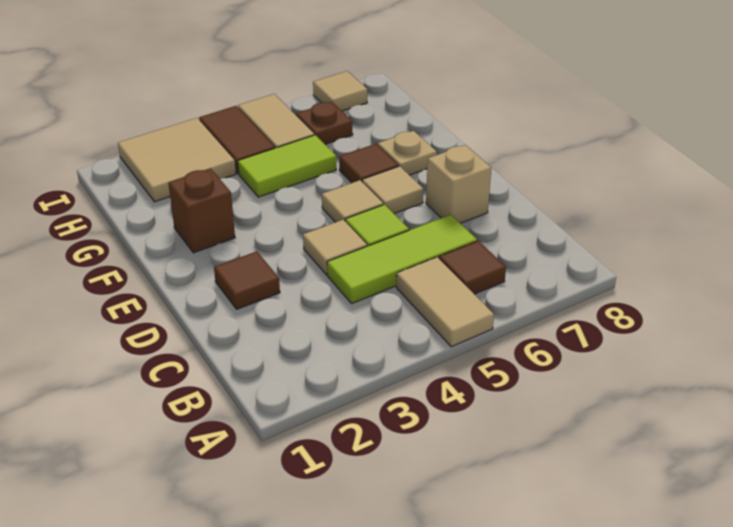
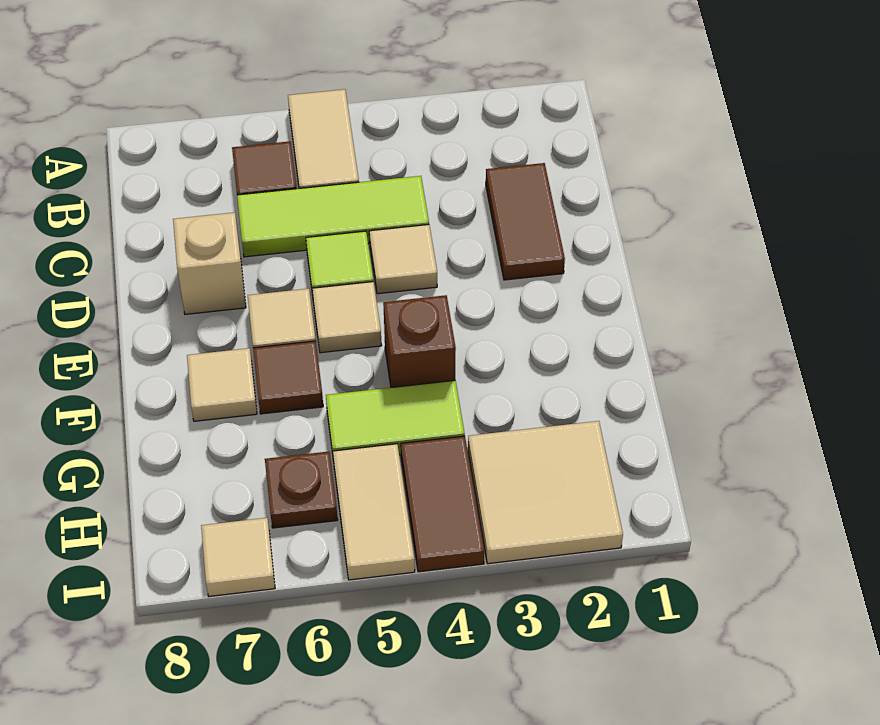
brown tile D2 level 1 -> brown tile C2:D2 level 1
brown brick F2 level 1 -> brown brick F4 level 1
tan plate F7 level 1 -> tan tile F7 level 1

